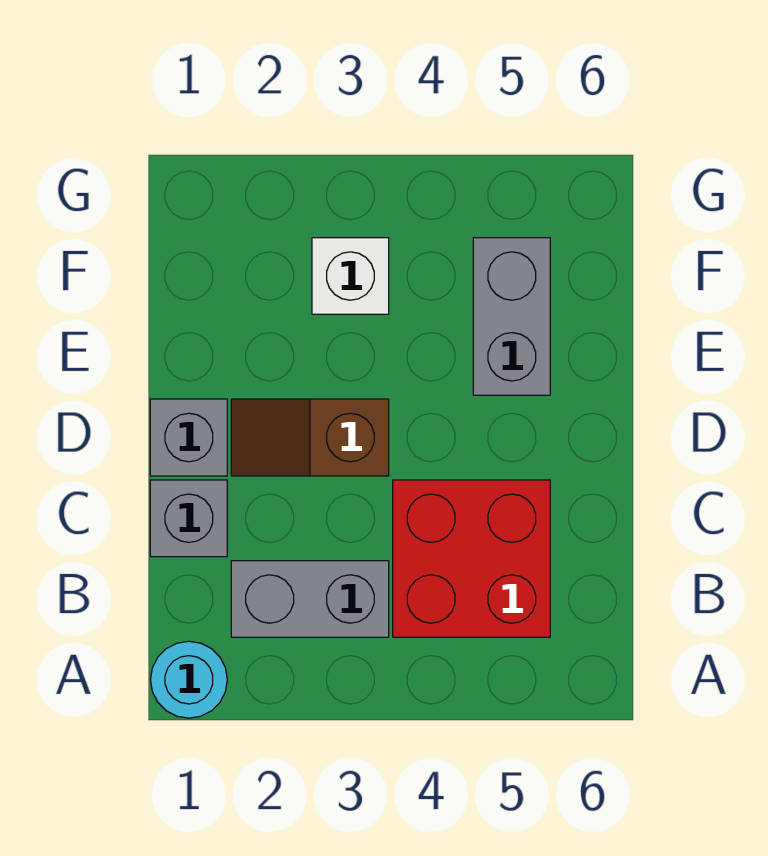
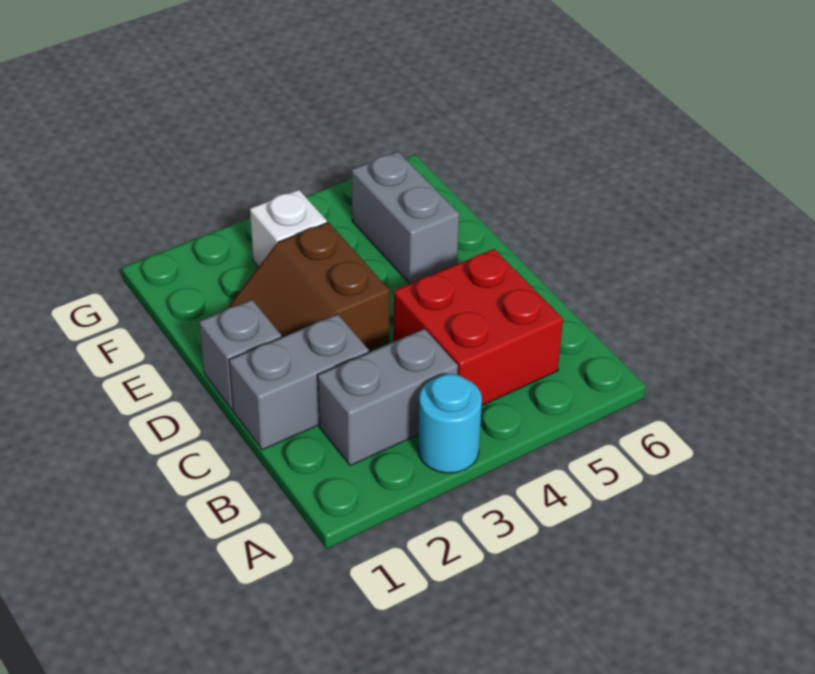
cyan round brick A1 level 1 -> cyan round brick A3 level 1
grey brick C1 level 1 -> grey brick C1:C2 level 1
brown slope D2:D3 level 1 top 3 -> brown slope D2:E3 level 1 top 3

